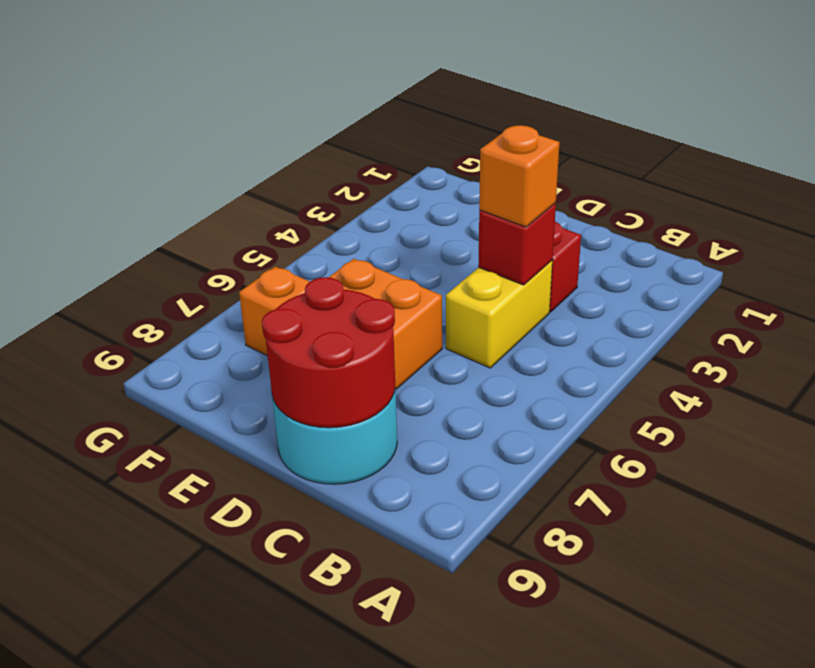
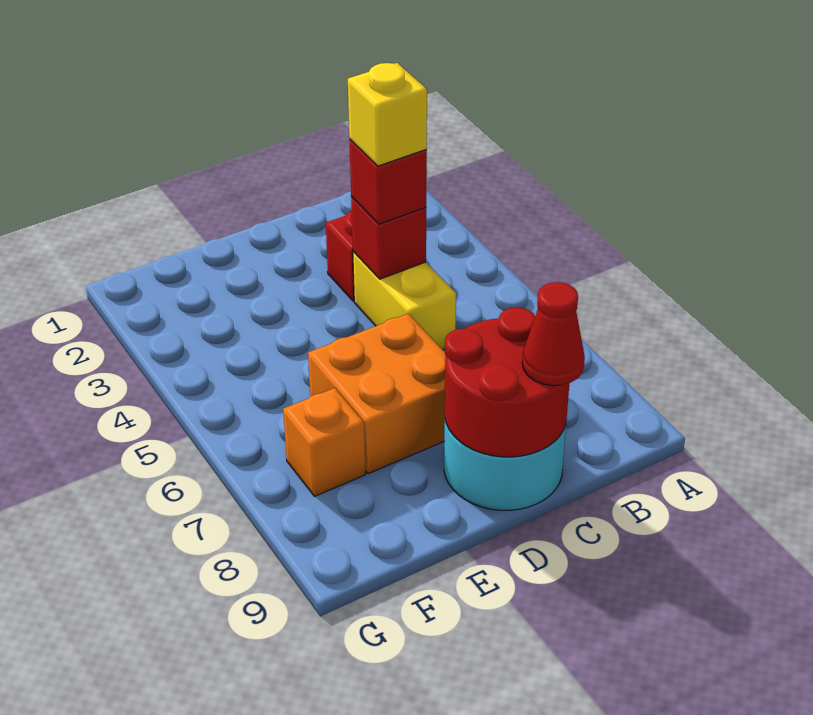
orange brick C4 level 3 -> red brick C4 level 3
none -> yellow brick C4 level 4
none -> red cone C9 level 3

